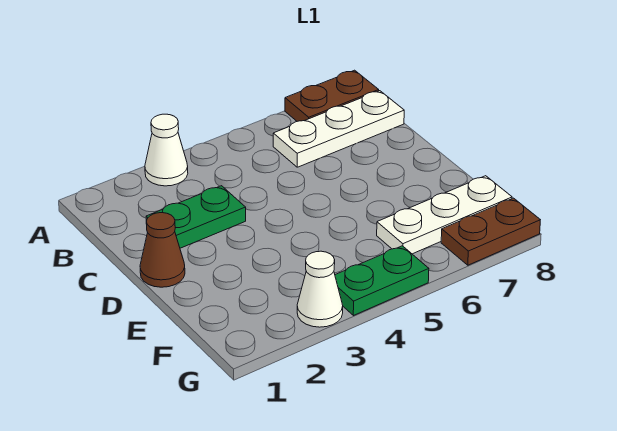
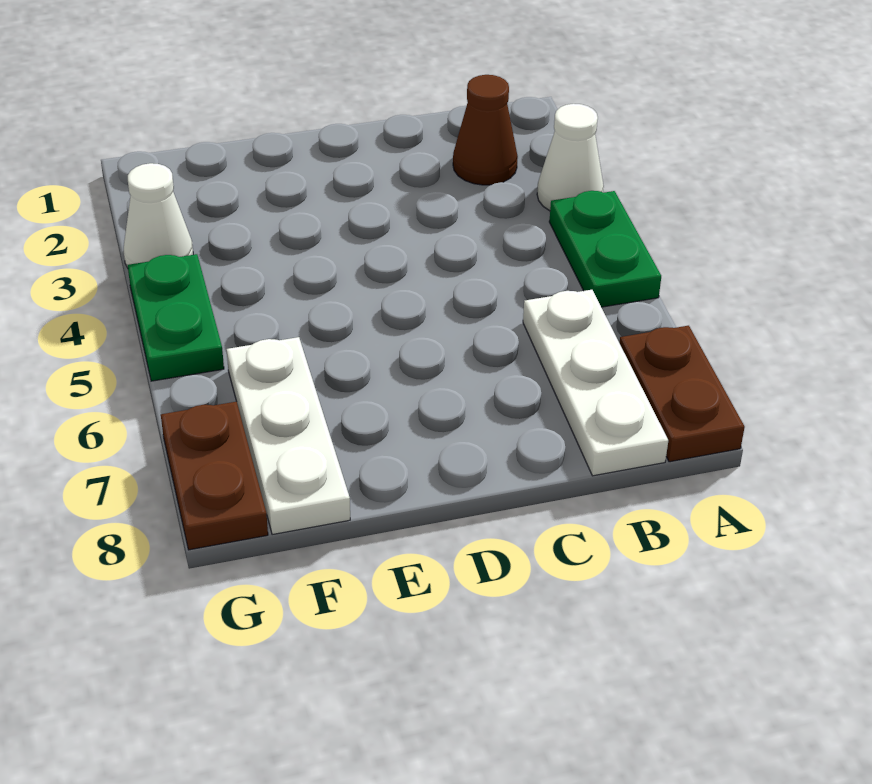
green plate C2:C3 level 1 -> green plate A4:A5 level 1
brown cone D1 level 1 -> brown cone B2 level 1

